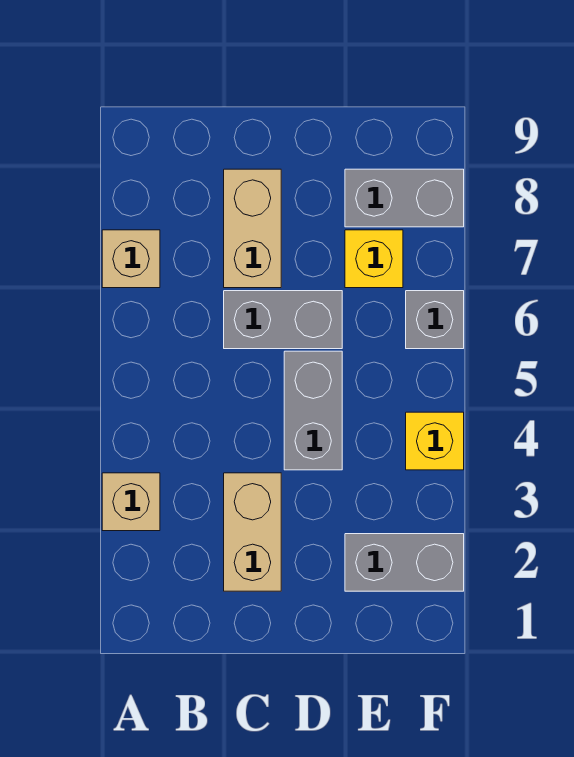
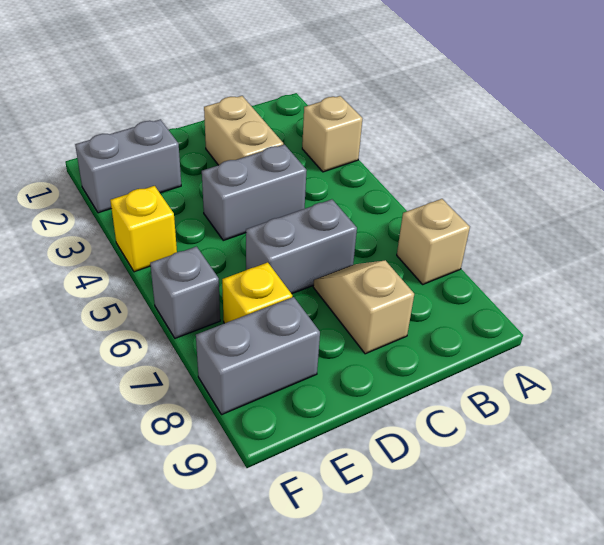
tan brick C7:C8 level 1 -> tan slope C7:C8 level 1 top 8
grey brick D4:D5 level 1 -> grey brick C4:D4 level 1

